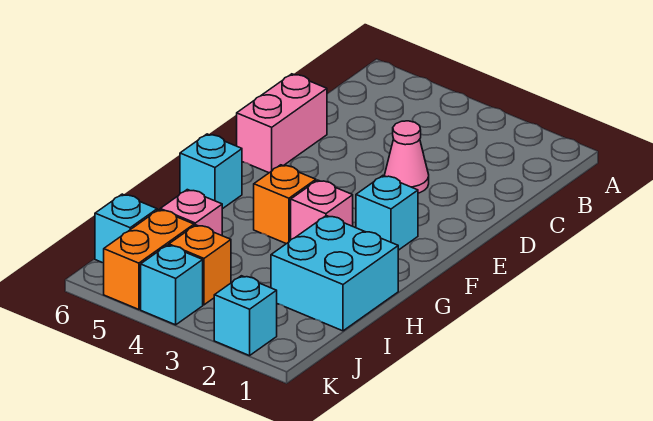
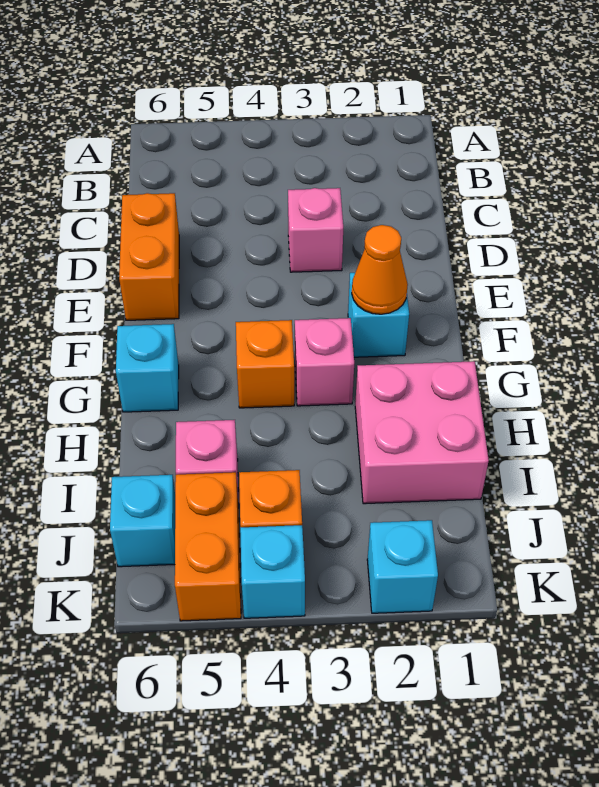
pink cone D3 level 1 -> pink brick D3 level 1
pink brick D6:E6 level 1 -> orange brick D6:E6 level 1
none -> orange cone F2 level 2
cyan brick H1:I2 level 1 -> pink brick H1:I2 level 1

